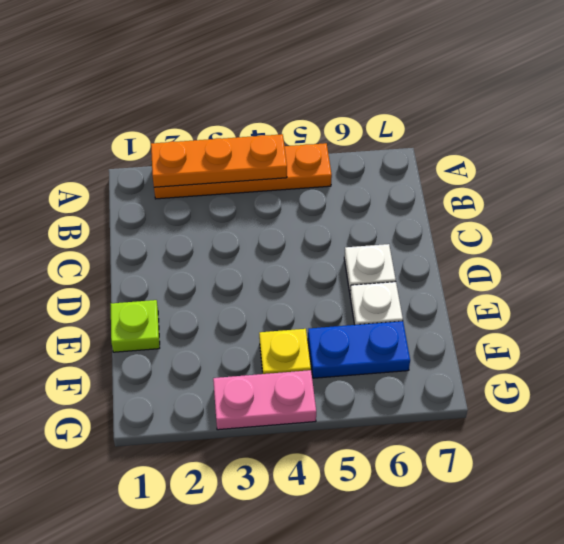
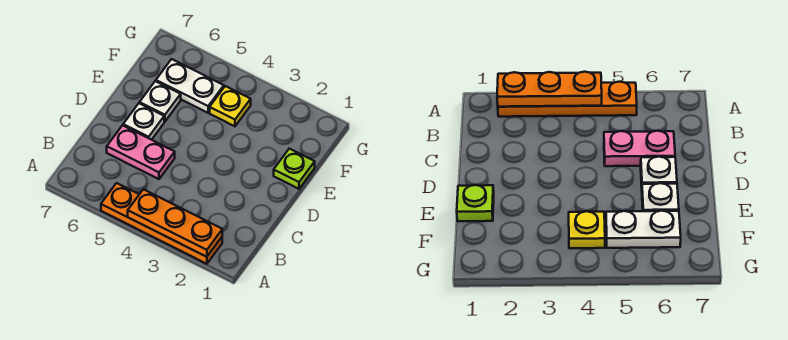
blue plate F5:F6 level 1 -> white plate F5:F6 level 1
pink plate G3:G4 level 1 -> pink plate C5:C6 level 1

